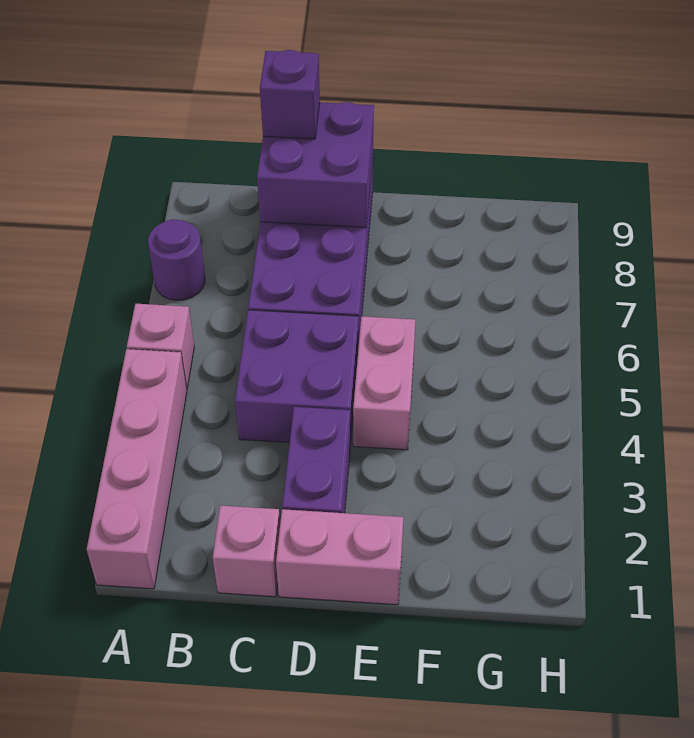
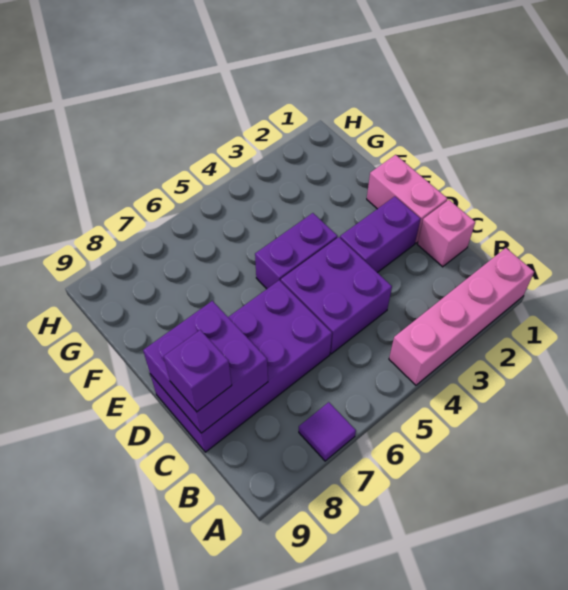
pink brick A5 level 1 -> none
purple round brick A7 level 1 -> purple tile A7 level 1
pink brick E4:E5 level 1 -> purple brick E4:E5 level 1

